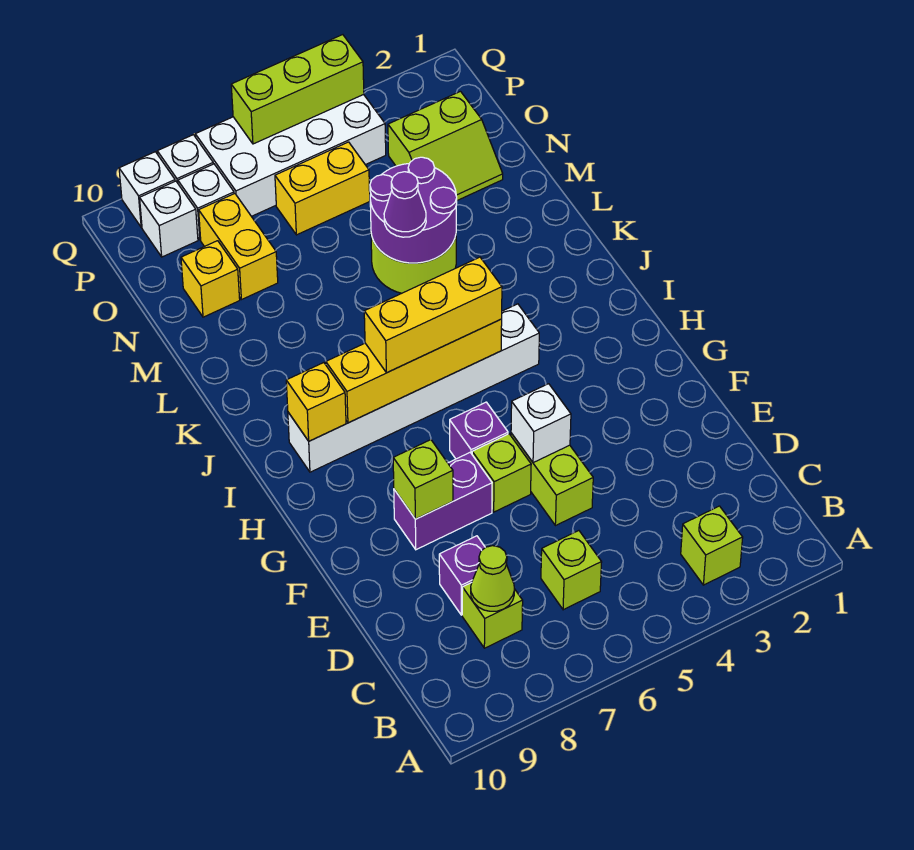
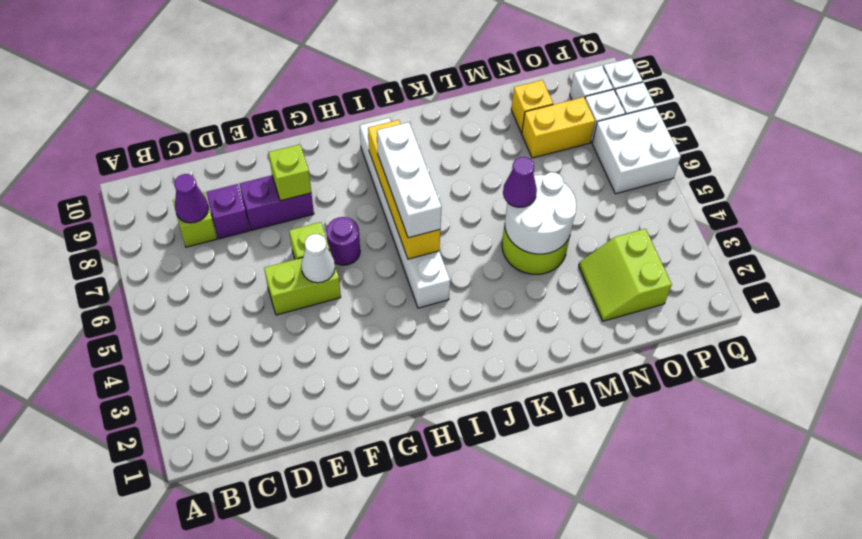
lime brick B3 level 1 -> none
lime brick C6 level 1 -> none
lime cone C8 level 2 -> purple cone C8 level 2
white brick F5 level 2 -> white cone F5 level 2
purple brick F7:F8 level 1 -> purple brick E8:F8 level 1
purple brick G6 level 1 -> purple round brick G6 level 1
yellow brick I5:I7 level 3 -> white brick I5:I7 level 3
yellow brick I9 level 2 -> none
purple round brick L4:M5 level 2 -> white round brick L4:M5 level 2
yellow brick O5:O6 level 1 -> none
white brick P4:Q7 level 1 -> white brick P6:Q7 level 1
lime brick Q4:Q6 level 2 -> none

